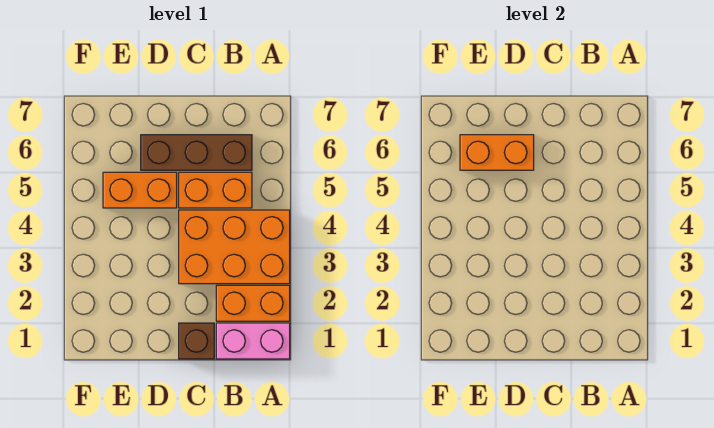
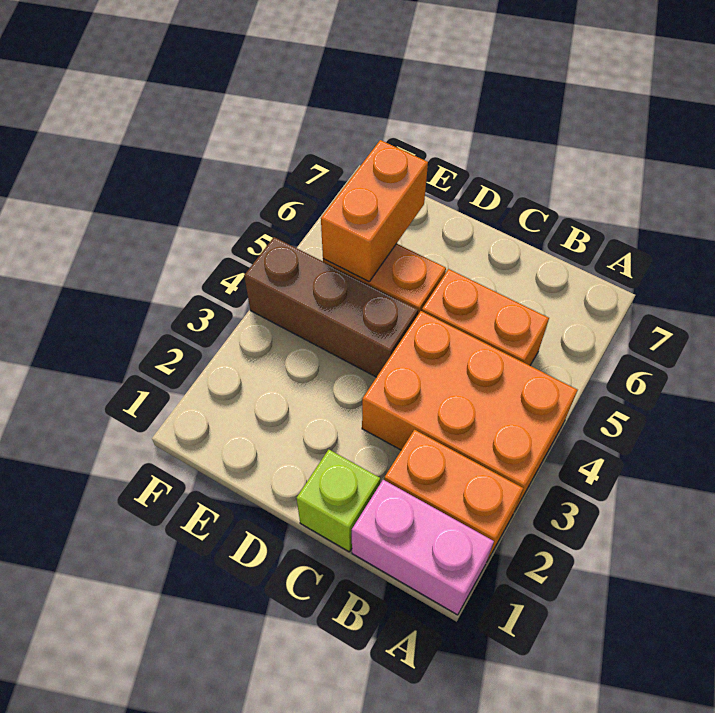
brown brick B6:D6 level 1 -> brown brick D4:F4 level 1
brown brick C1 level 1 -> lime brick C1 level 1
orange brick D6:E6 level 2 -> orange brick E5:E6 level 2

